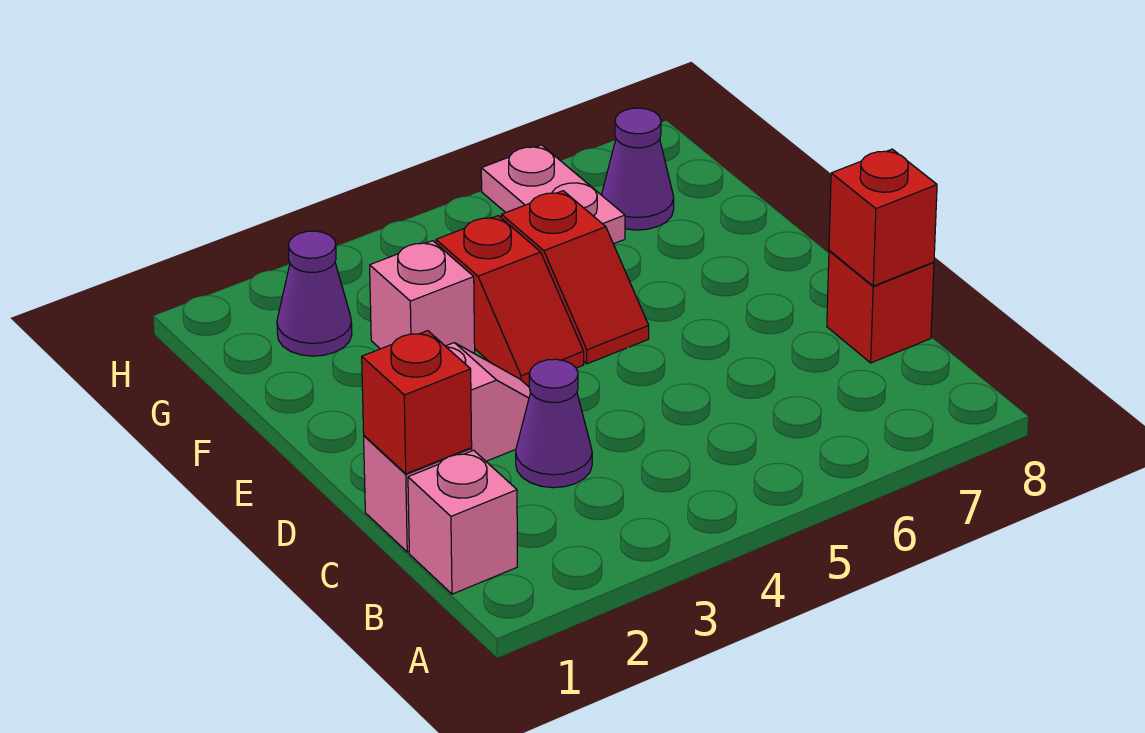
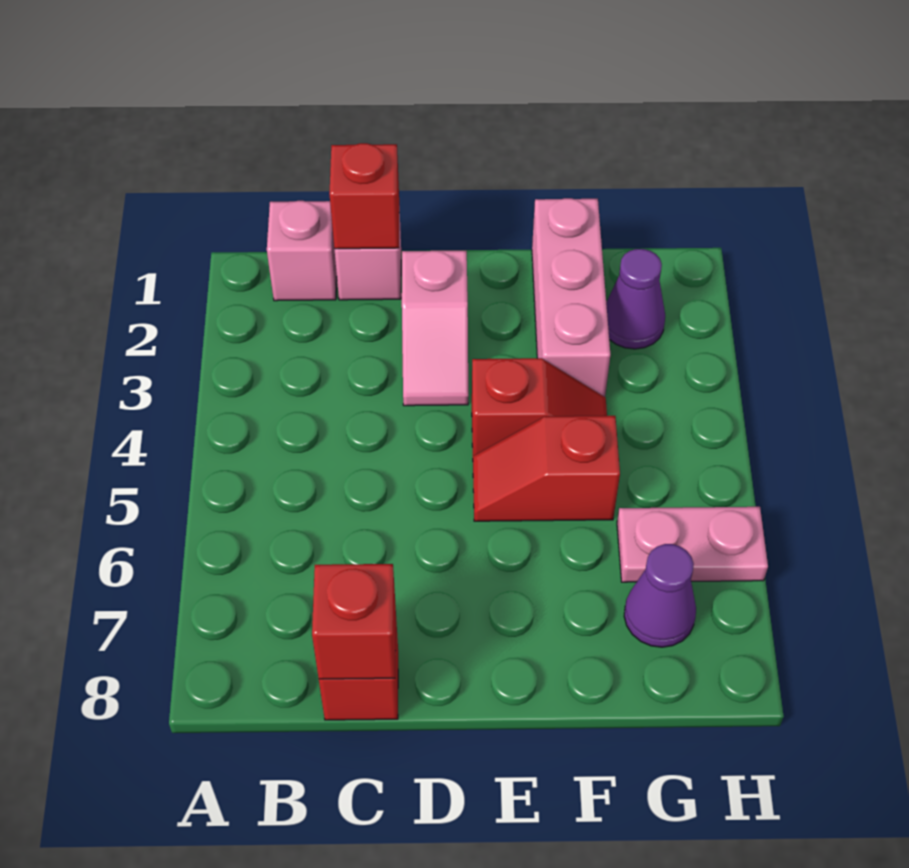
purple cone C3 level 1 -> none
red slope E4:F4 level 1 top F -> red slope E4:F4 level 1 top E
pink brick F3 level 1 -> pink brick F1:F3 level 1

